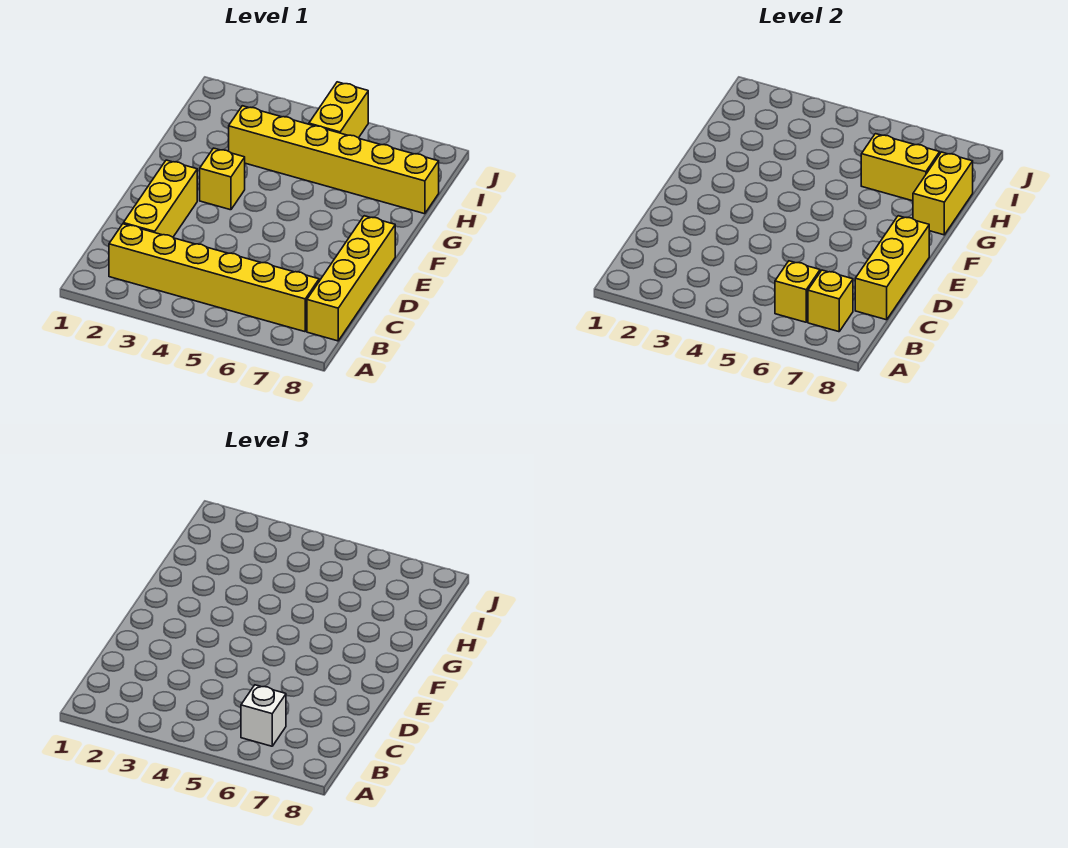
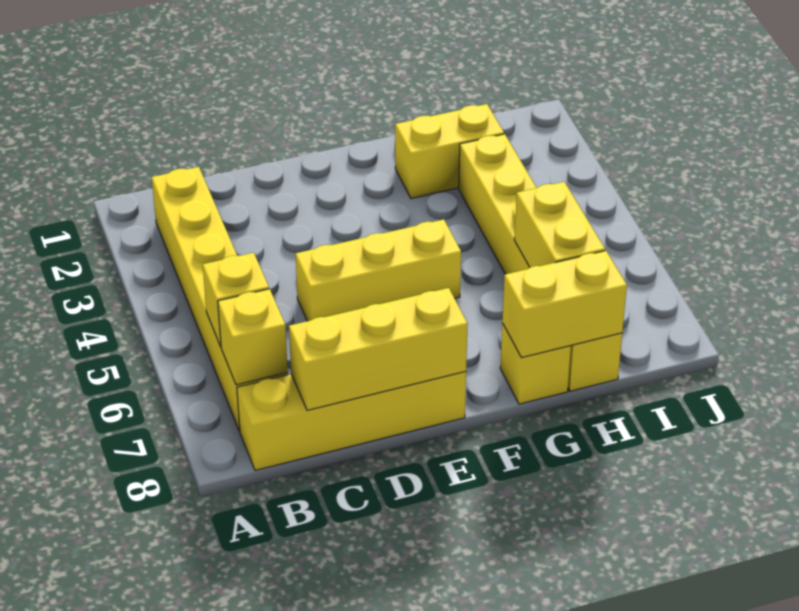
white brick B6 level 3 -> none
yellow brick C2:E2 level 1 -> yellow brick D5:F5 level 1
yellow brick F3 level 1 -> yellow brick G8 level 1
yellow brick I5:J5 level 1 -> yellow brick G2:H2 level 1

